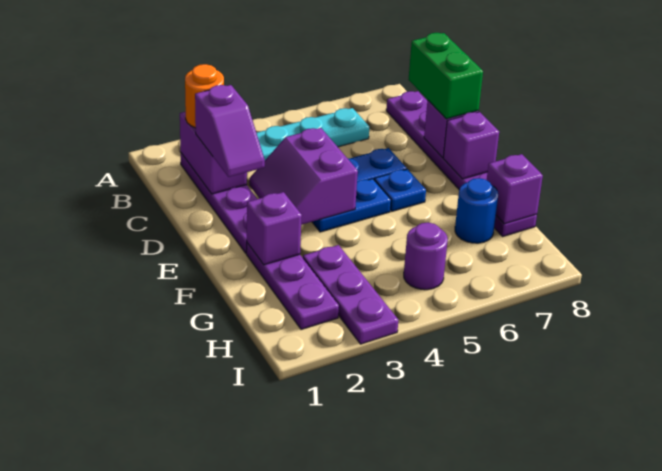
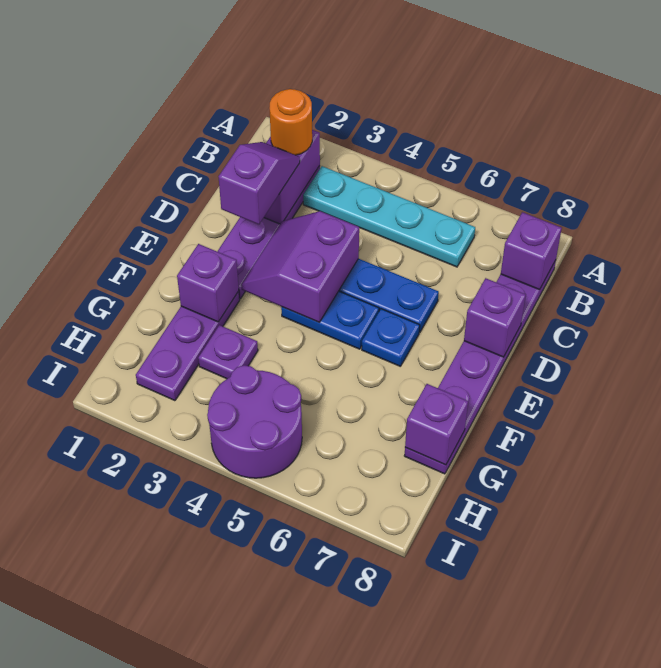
purple slope C2:D2 level 3 top C -> purple slope C2:D2 level 3 top D
green brick C8:D8 level 3 -> none
purple brick E8 level 2 -> purple brick B8 level 2
purple plate G3:I3 level 1 -> purple plate G3 level 1
blue round brick G7 level 1 -> none
purple round brick H5 level 1 -> purple round brick H4:I5 level 1

